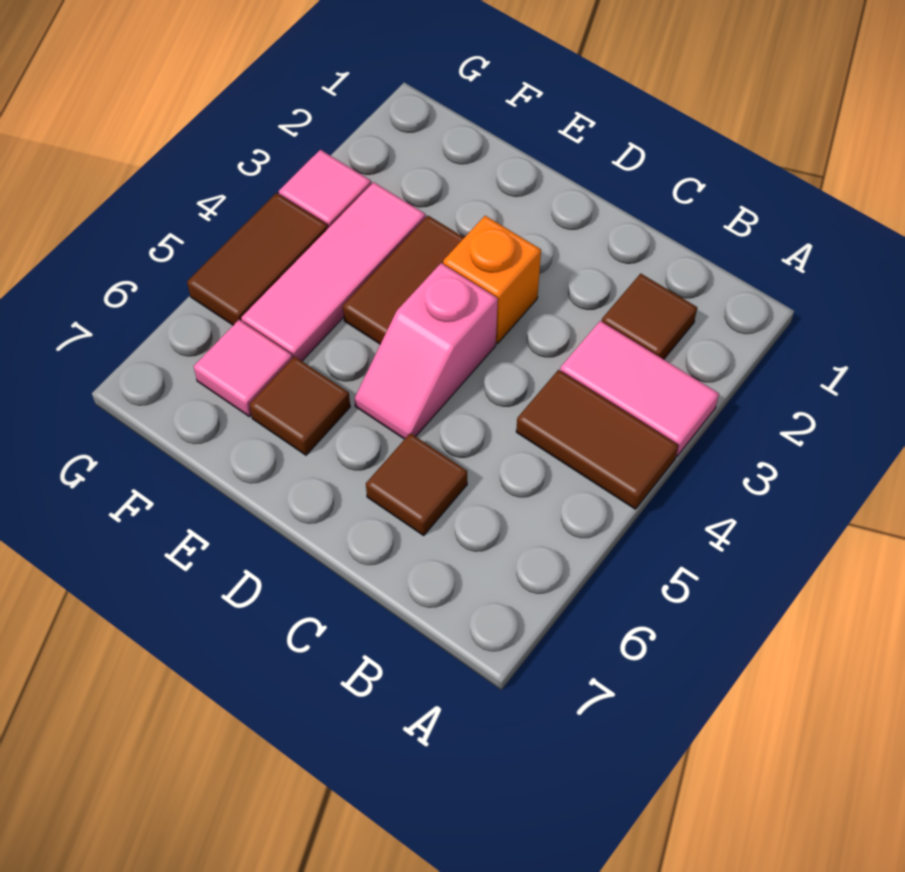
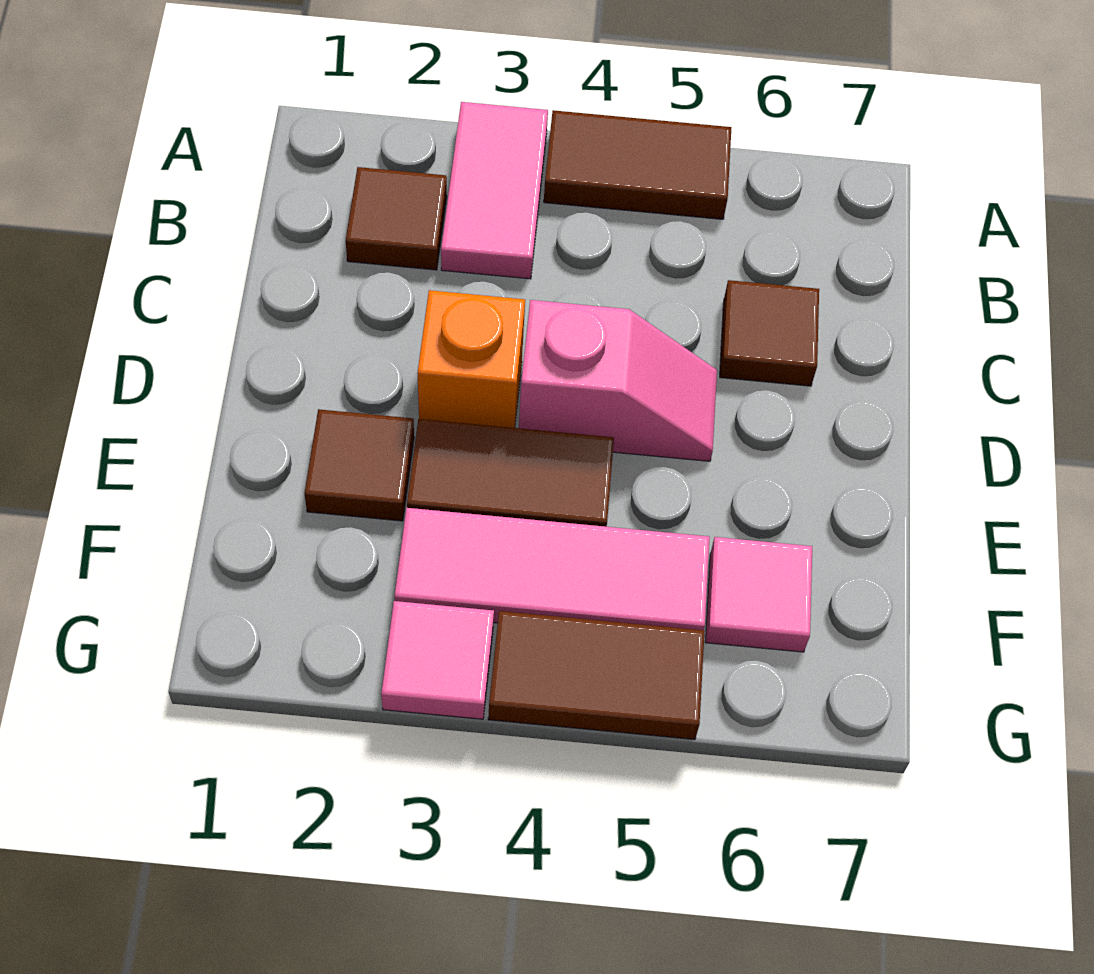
brown tile A4:B4 level 1 -> brown tile A4:A5 level 1
brown tile E6 level 1 -> brown tile E2 level 1

